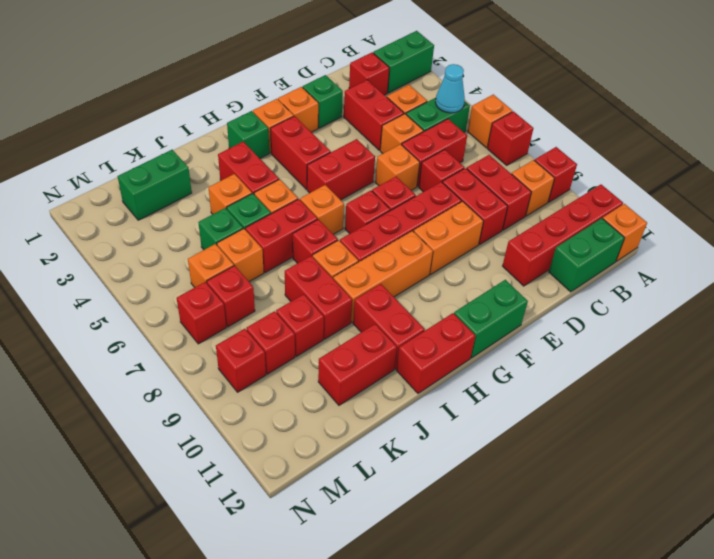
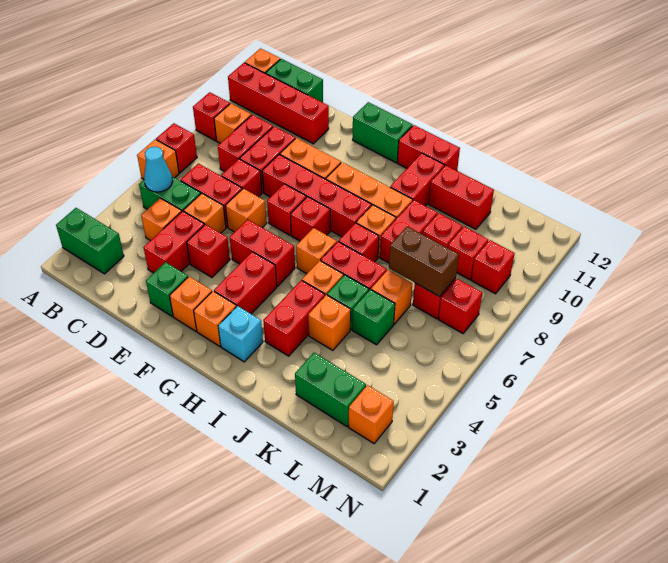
red brick C2 level 1 -> red brick E4 level 1
green brick H2 level 1 -> cyan brick H2 level 1
none -> brown brick K7:L7 level 2
orange brick L6 level 1 -> orange brick M2 level 1

